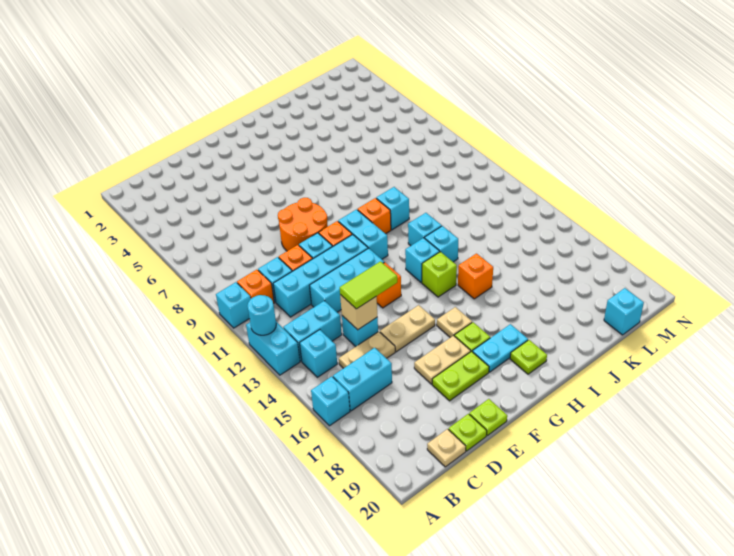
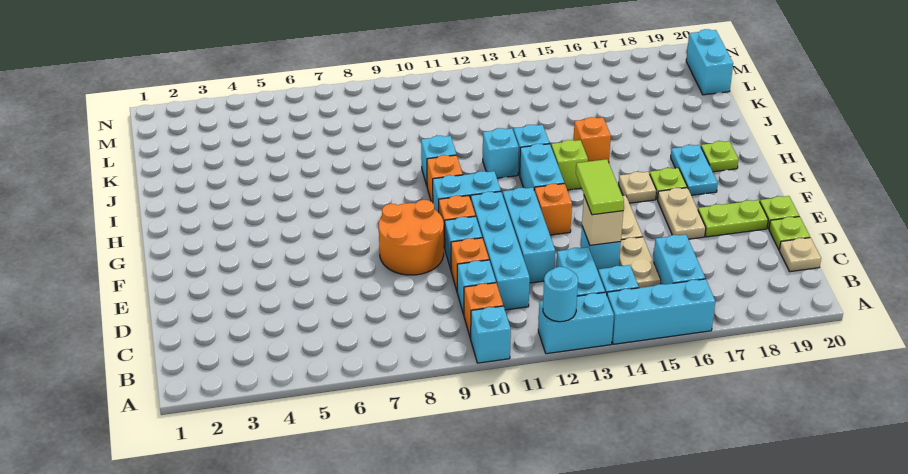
cyan brick A16 level 1 -> cyan brick A14:A16 level 1
lime plate E18:F18 level 1 -> lime plate E18:E19 level 1
cyan brick H13 level 1 -> cyan brick G13:H13 level 1
cyan brick L20 level 1 -> cyan brick L20:M20 level 1

